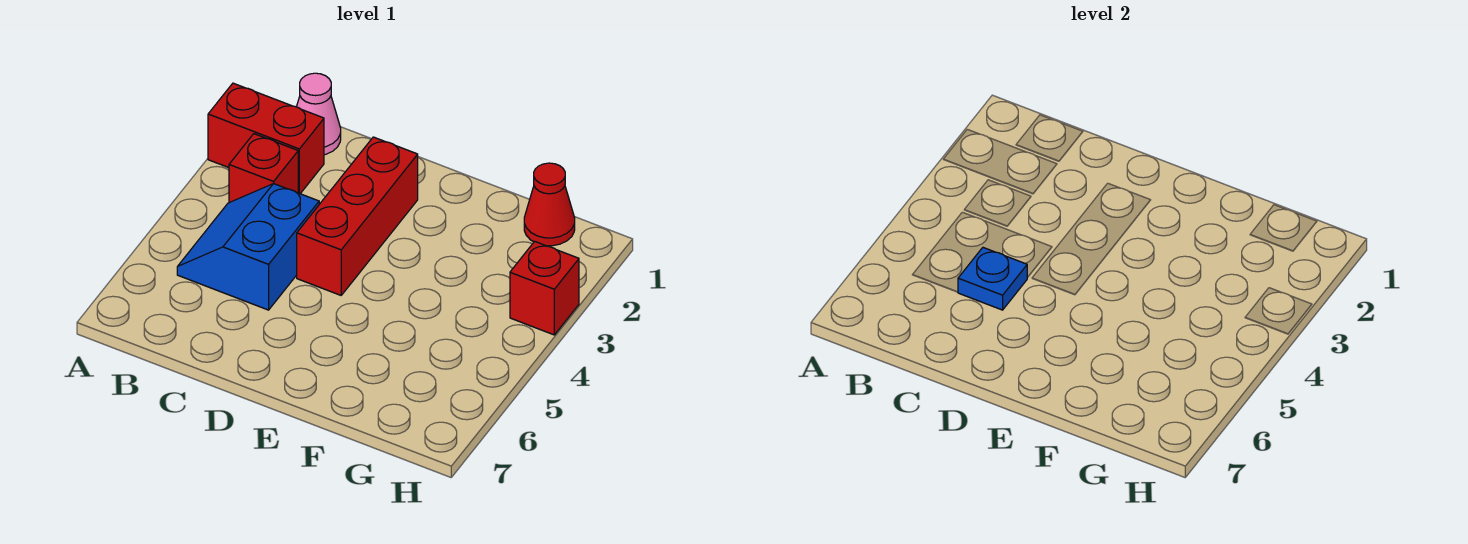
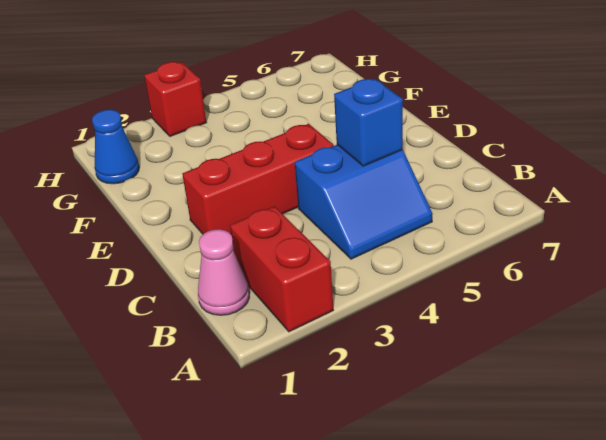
red brick B3 level 1 -> none
blue plate C5 level 2 -> blue brick C5 level 2
red cone G1 level 1 -> blue cone G1 level 1

